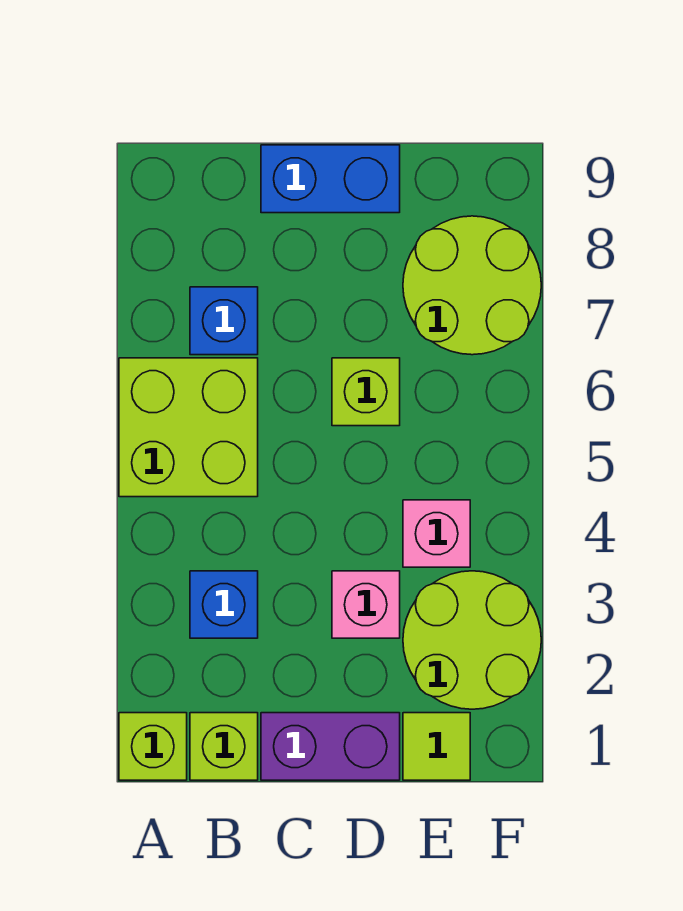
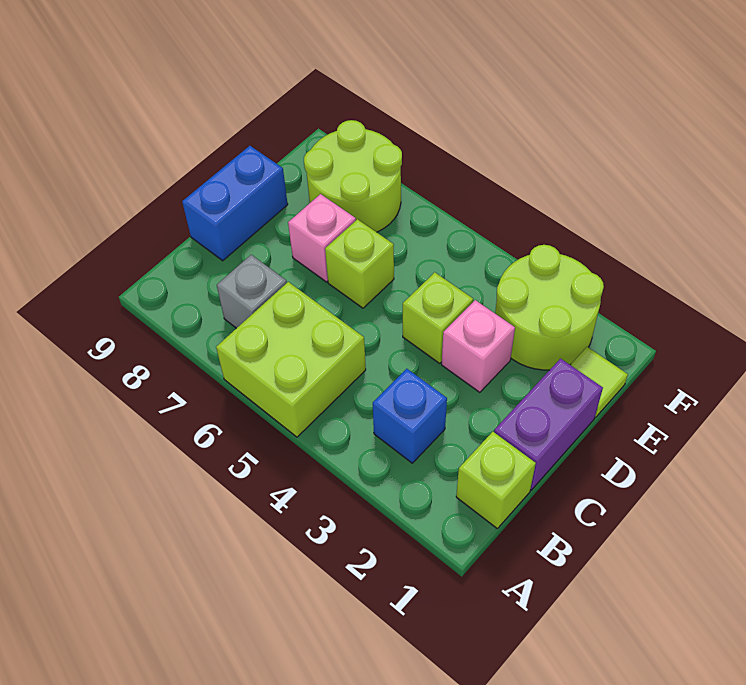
lime brick A1 level 1 -> lime brick D4 level 1
blue brick B7 level 1 -> grey brick B7 level 1
pink brick E4 level 1 -> pink brick D7 level 1

